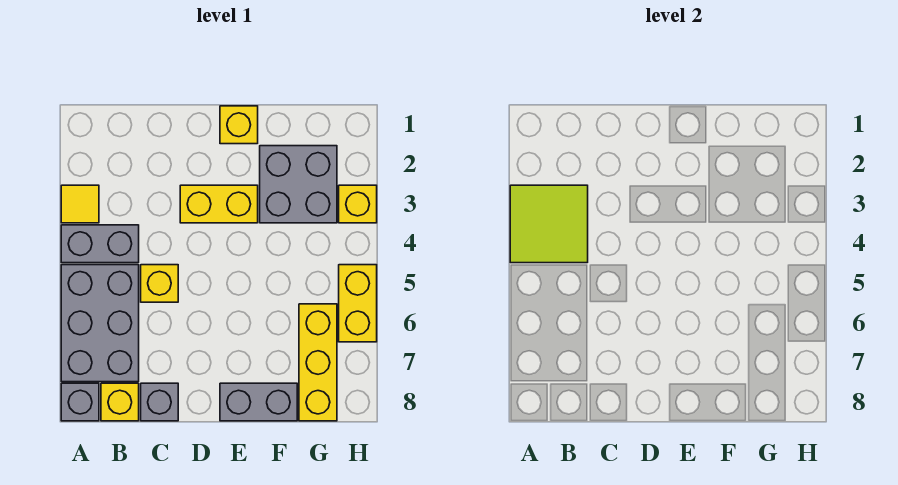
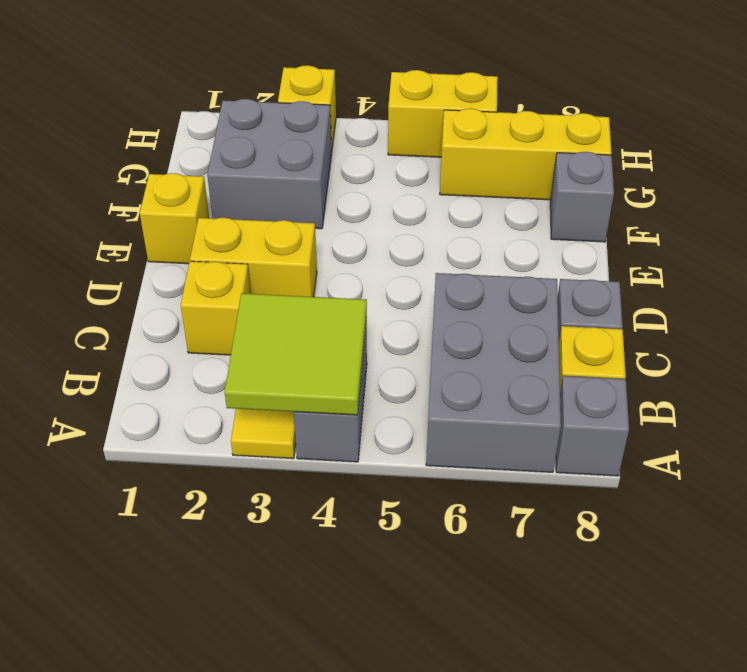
grey brick A5:B7 level 1 -> grey brick A6:C7 level 1
yellow brick C5 level 1 -> yellow brick C2 level 1
yellow brick D3:E3 level 1 -> yellow brick D2:D3 level 1
grey brick E8:F8 level 1 -> grey brick F8 level 1

